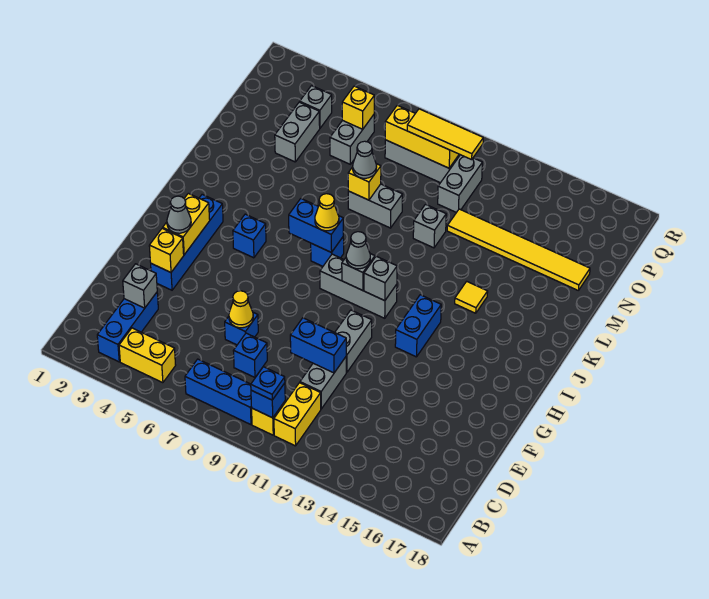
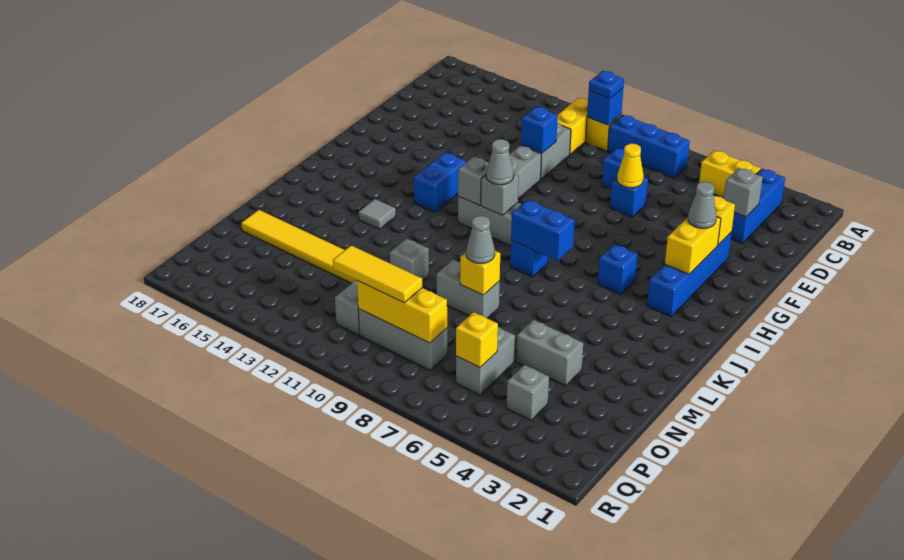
blue brick E10:E11 level 2 -> blue brick E11 level 2
yellow cone J8 level 3 -> none
yellow tile K14 level 1 -> grey tile K14 level 1
grey brick N4:O4 level 1 -> grey brick N4:N5 level 1

